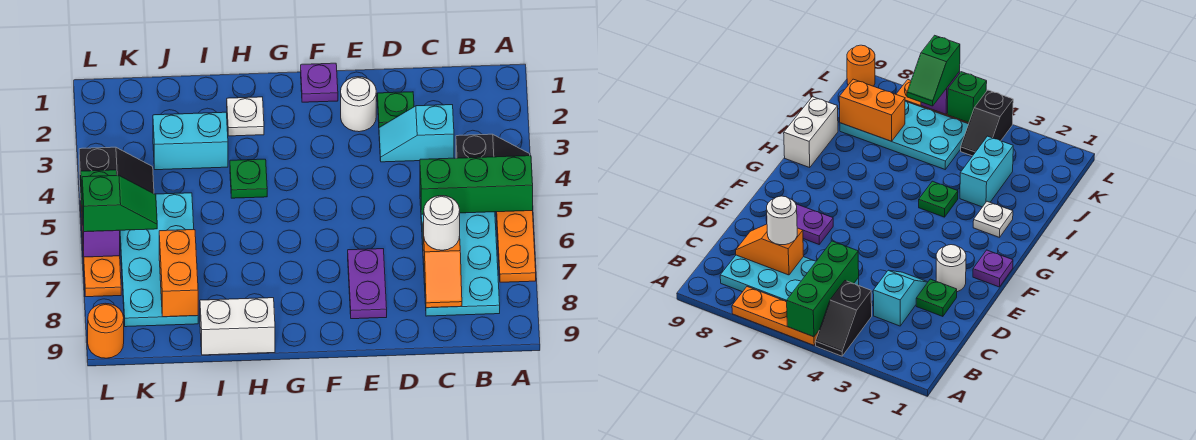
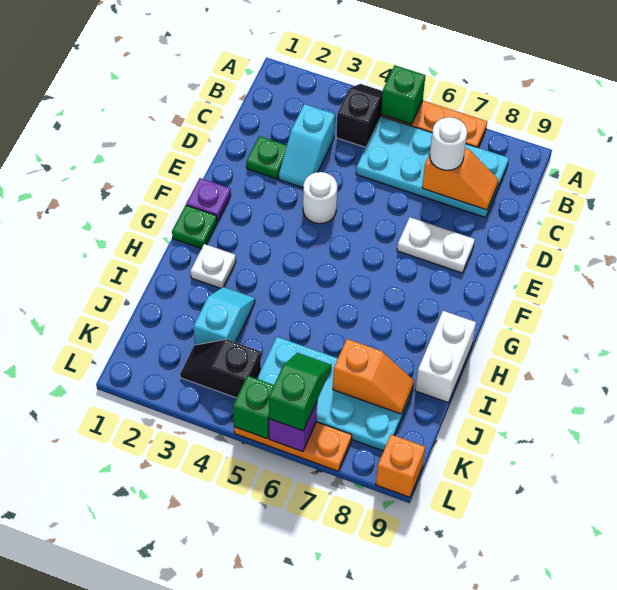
green brick A5:C5 level 2 -> green brick A5 level 2
white round brick E2 level 1 -> white round brick E4 level 1
purple plate E7:E8 level 1 -> white plate E7:E8 level 1
green plate H4 level 1 -> green plate G1 level 1
cyan brick I3:J3 level 1 -> cyan slope I3:J3 level 1 top J
orange brick J7:J8 level 2 -> orange slope J7:J8 level 2 top 7
black slope K4:L4 level 1 top L -> black slope K3:K4 level 1 top 4
orange round brick L9 level 1 -> orange brick L9 level 1

